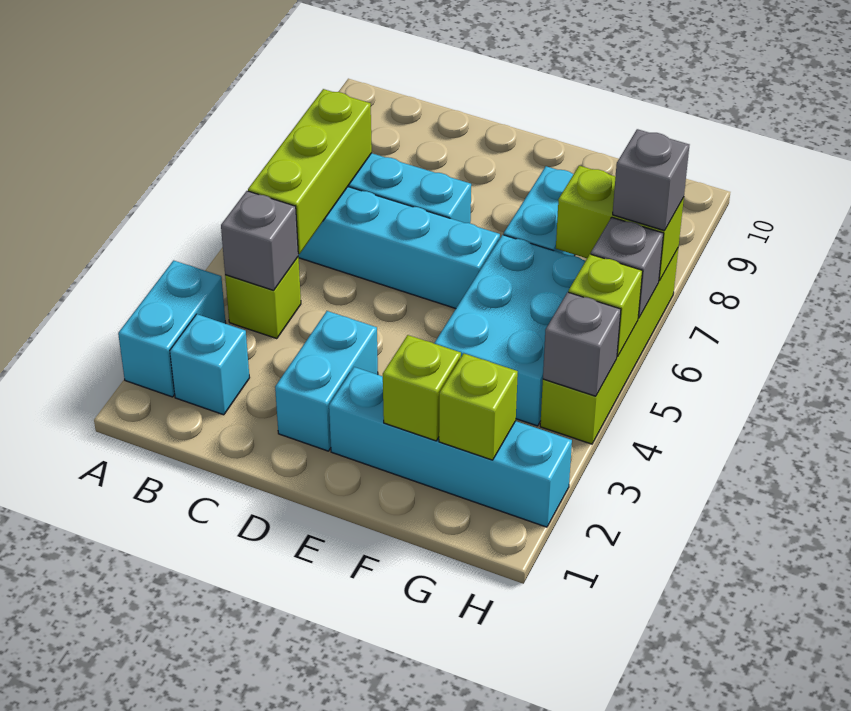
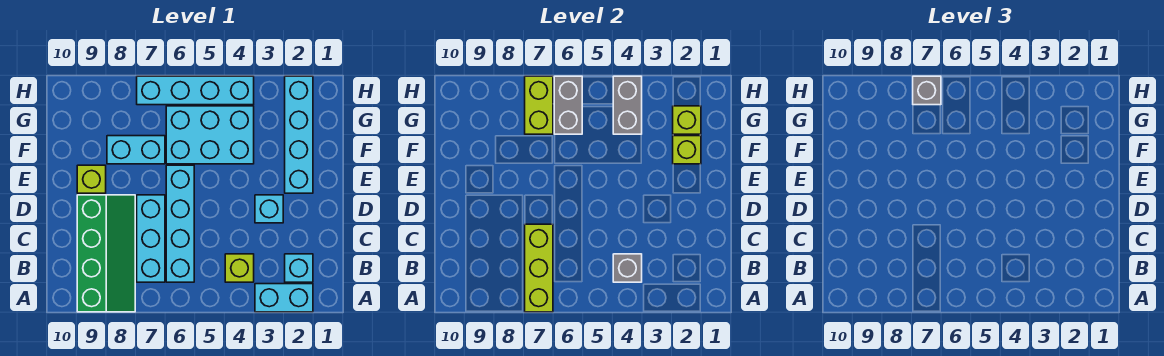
none -> green slope A8:D9 level 1 top 9
lime brick B5:B7 level 2 -> lime brick A7:C7 level 2
cyan brick D2:D3 level 1 -> cyan brick D3 level 1
lime brick H4:H7 level 1 -> cyan brick H4:H7 level 1
grey brick H4 level 2 -> grey brick G4:H4 level 2
lime brick H5 level 2 -> lime brick E9 level 1
grey brick H6 level 2 -> grey brick G6:H6 level 2

